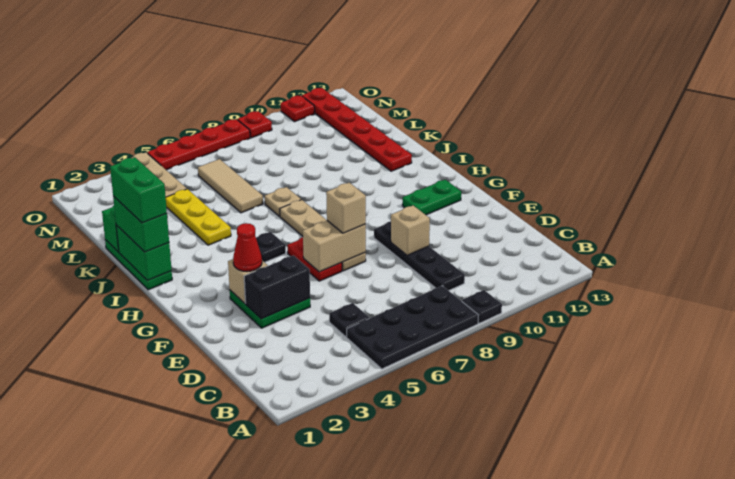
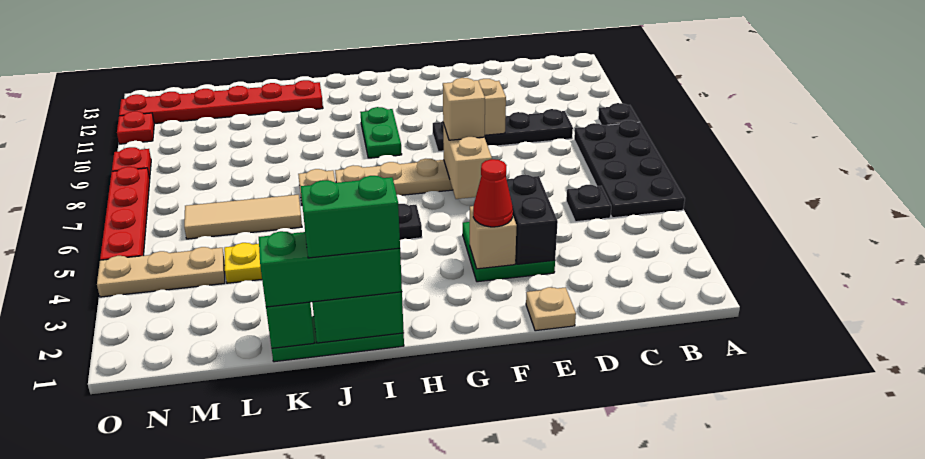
none -> tan plate E1 level 1
red plate F6:G6 level 1 -> none
green plate G11:G12 level 1 -> green plate H9:H10 level 1
green brick I1:J1 level 3 -> green brick I1:K1 level 3

